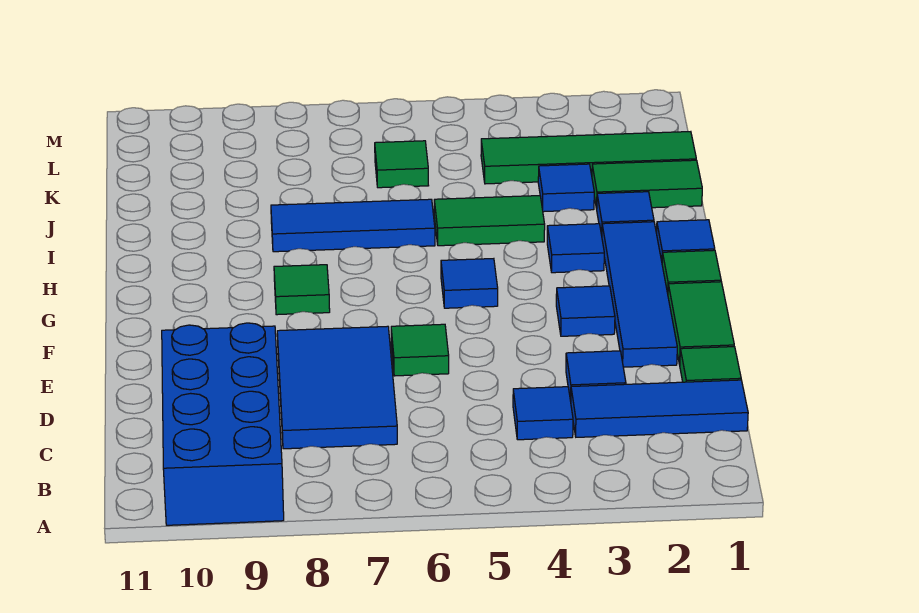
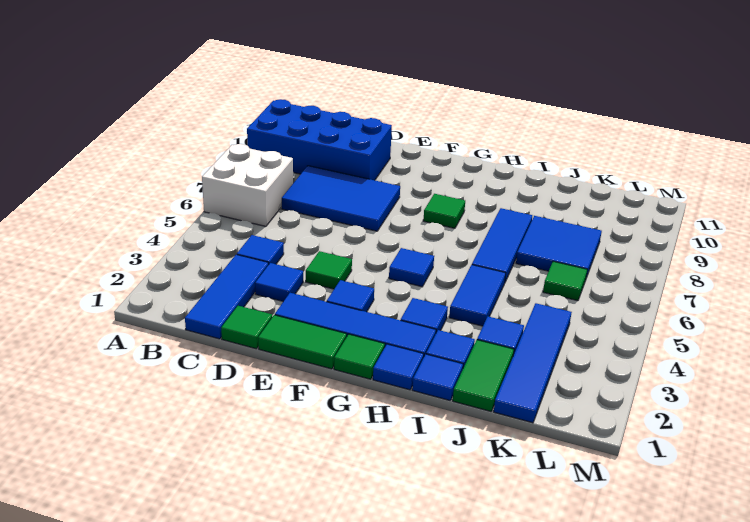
none -> white brick A6:B7 level 1
green tile E6 level 1 -> green tile E4 level 1
none -> blue tile I1 level 1
green tile I4:I5 level 1 -> blue tile I4:I5 level 1
none -> blue tile J7:K8 level 1
green tile K1:K4 level 1 -> blue tile K1:K4 level 1

